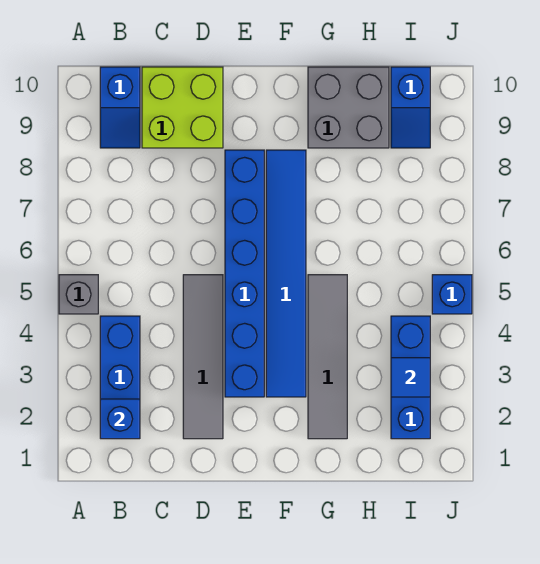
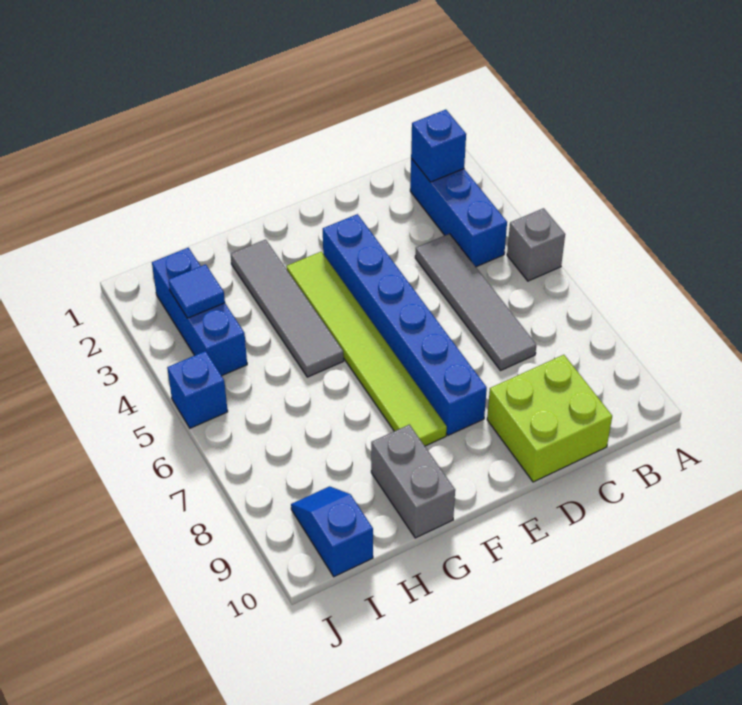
blue slope B9:B10 level 1 top 10 -> none
grey tile D2:D5 level 1 -> grey tile C4:C7 level 1
blue tile F3:F8 level 1 -> lime tile F3:F8 level 1
grey brick G9:H10 level 1 -> grey brick G9:G10 level 1

